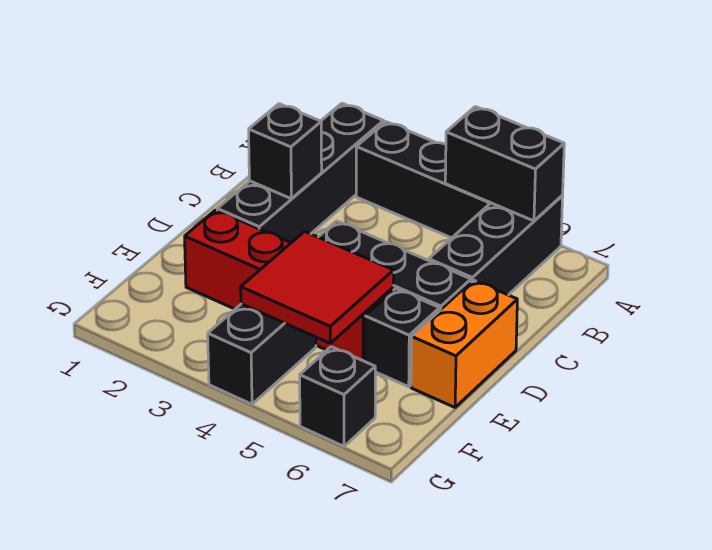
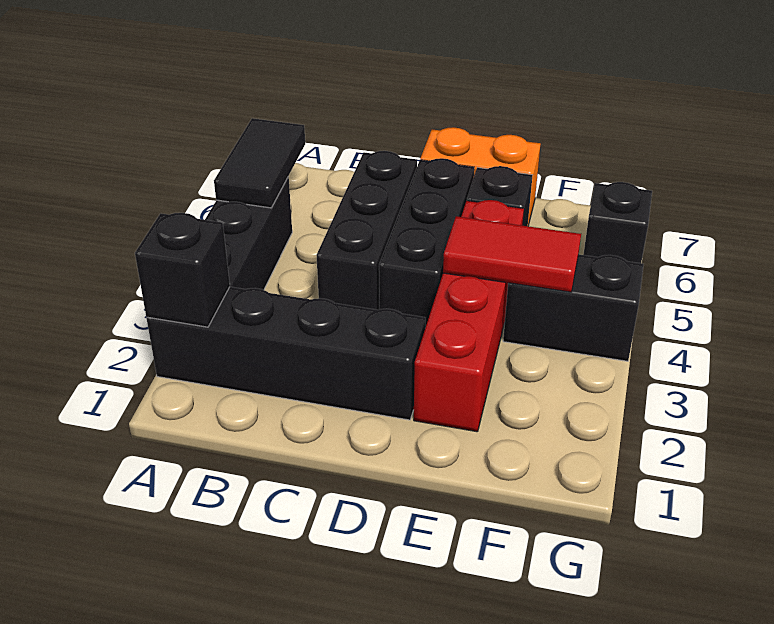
black brick A5:A6 level 2 -> black tile A5:A6 level 2
black brick A6:C6 level 1 -> black brick C4:C6 level 1
black brick C2 level 2 -> black brick A2 level 2
red tile E4:F5 level 2 -> red tile E4:F4 level 2

